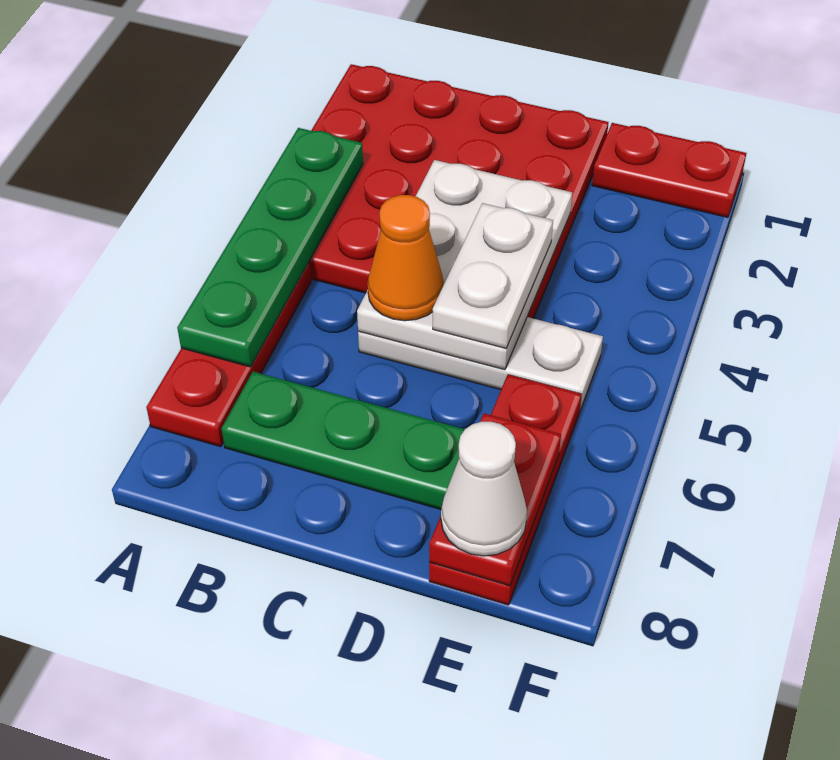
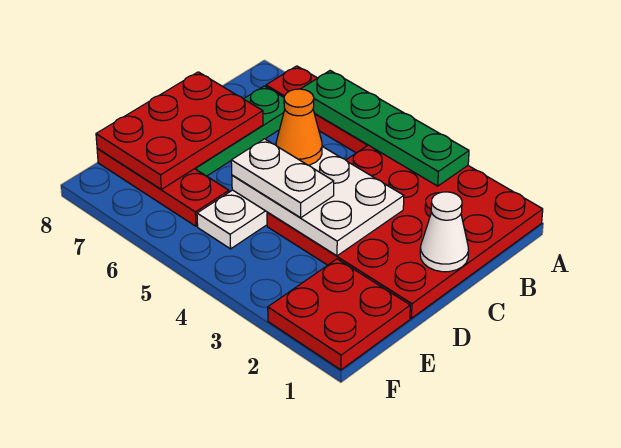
red plate E1:F1 level 1 -> red plate E1:F2 level 1
red plate E7:E8 level 2 -> red plate C7:E8 level 2
white cone E8 level 3 -> white cone C1 level 2

